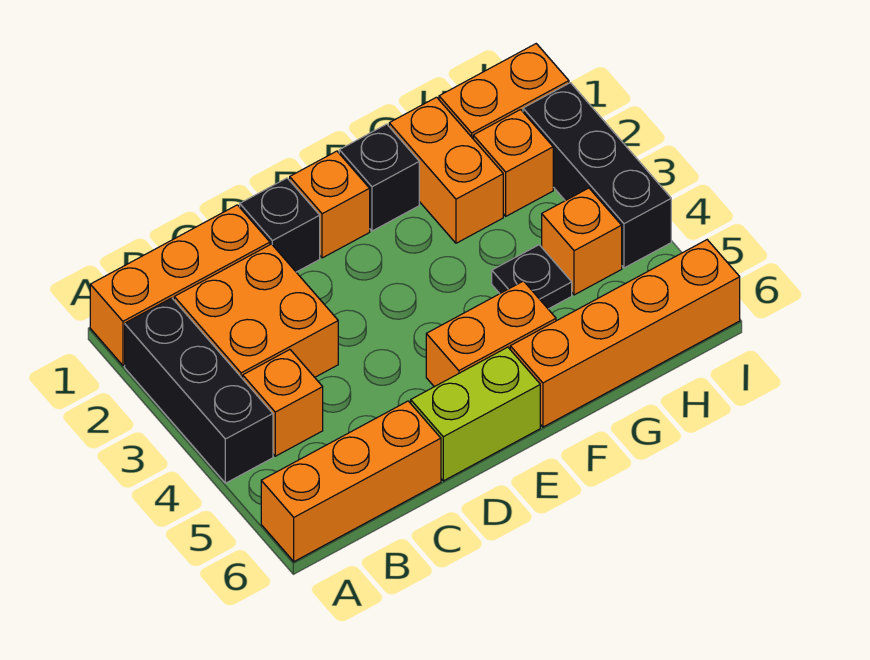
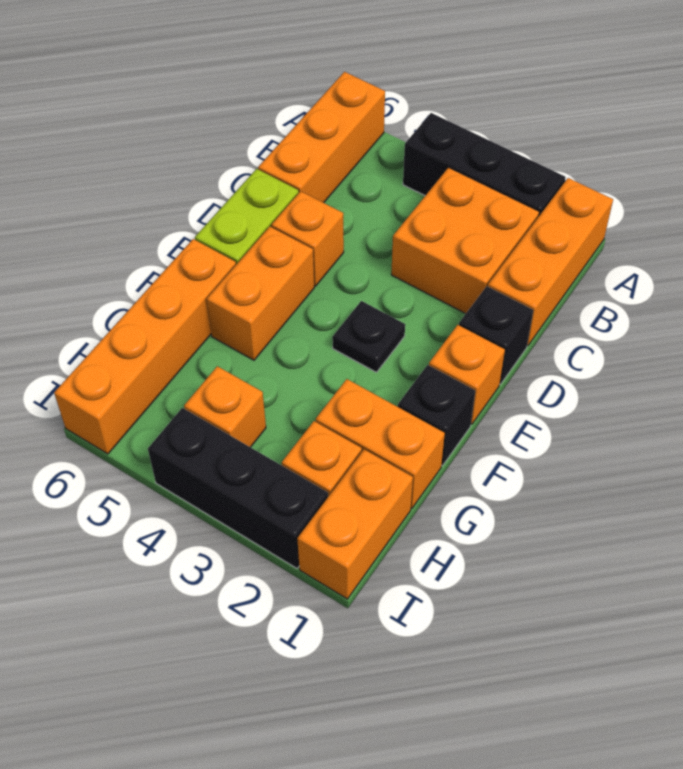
orange brick B4 level 1 -> orange brick D5 level 1
black plate G4 level 1 -> black plate E3 level 1

